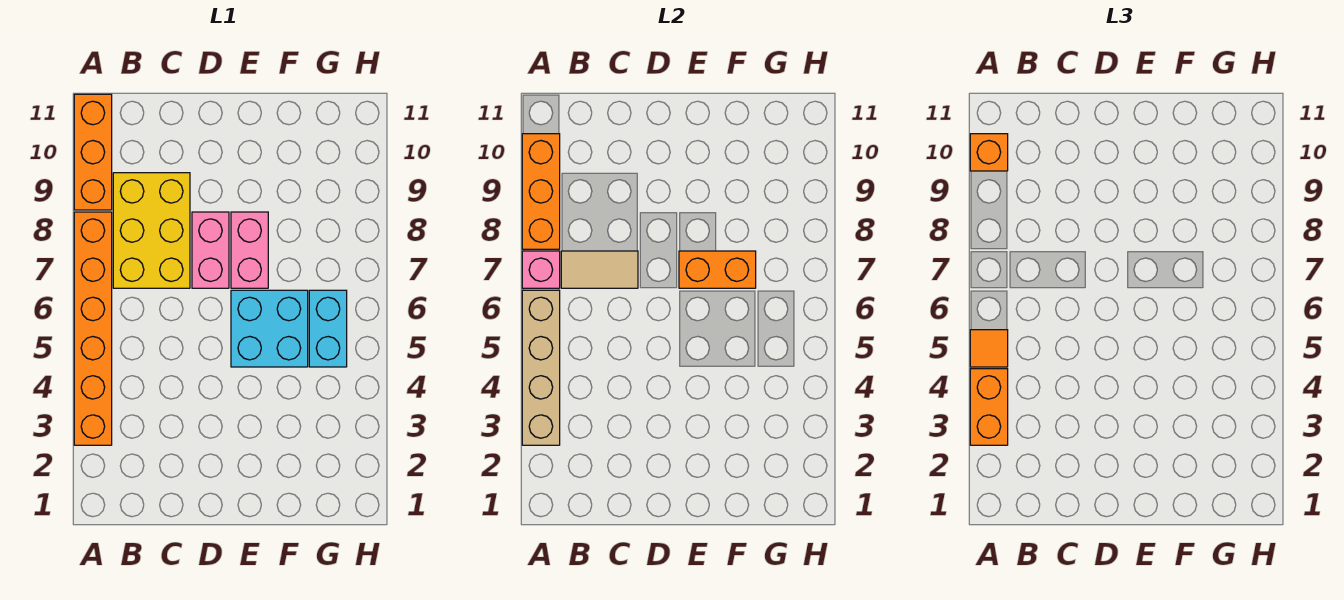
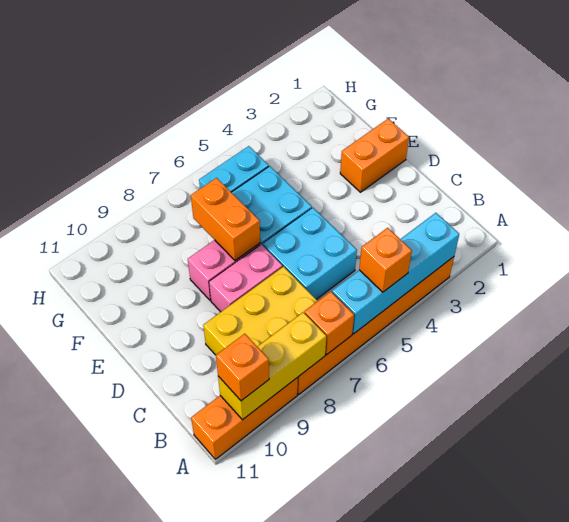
tan brick A3:A6 level 2 -> cyan brick A3:A6 level 2
orange brick A3:A4 level 3 -> orange brick E1:E2 level 1
orange tile A5 level 3 -> orange brick A5 level 3
pink brick A7 level 2 -> orange brick A7 level 2
orange brick A8:A10 level 2 -> yellow brick A8:A10 level 2
tan tile B7:C7 level 2 -> none
none -> cyan brick C5:D6 level 1

